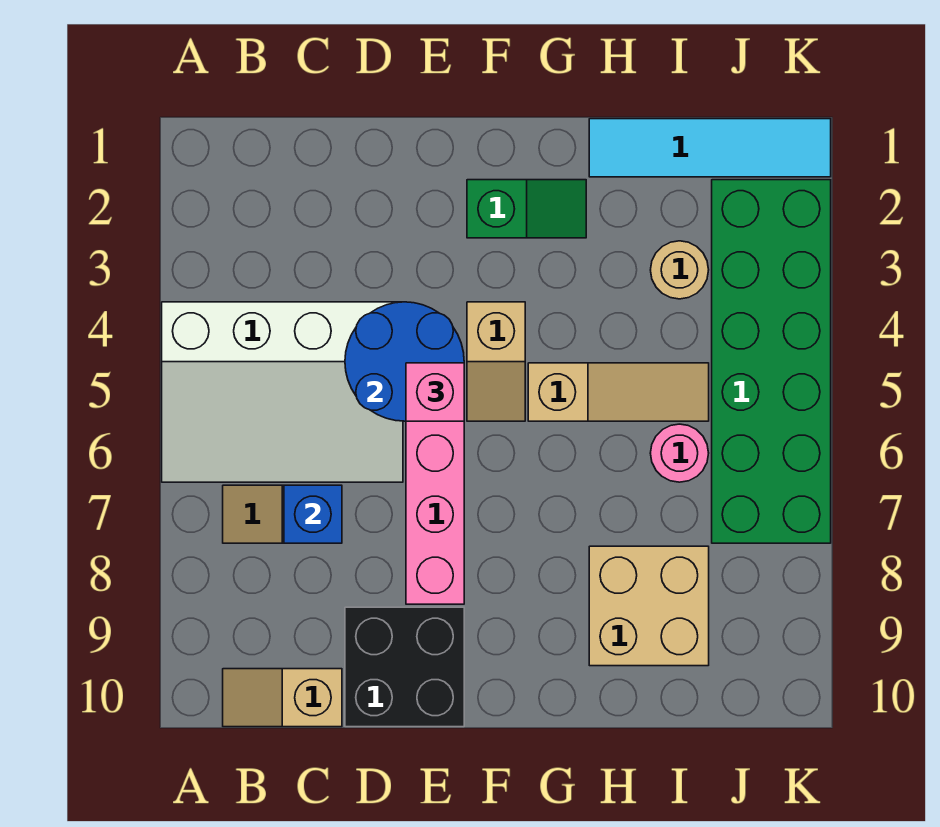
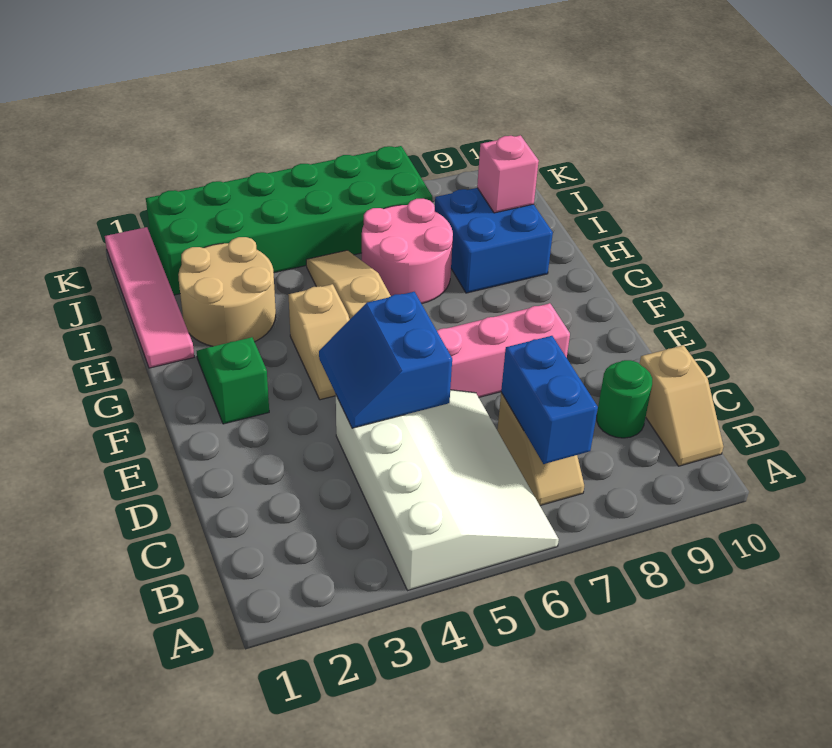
blue brick C7 level 2 -> blue brick B7:C7 level 2
none -> green round brick C9 level 1
blue round brick D4:E5 level 2 -> blue slope D4:E5 level 2 top 5
black brick D9:E10 level 1 -> none
pink brick E5 level 3 -> pink brick I9 level 2
tan slope F4:F5 level 1 top 4 -> tan slope F4:G4 level 1 top G
cyan tile H1:K1 level 1 -> pink tile H1:K1 level 1
tan brick H8:I9 level 1 -> blue brick H8:I9 level 1
tan round brick I3 level 1 -> tan round brick H2:I3 level 1
pink round brick I6 level 1 -> pink round brick H6:I7 level 1

